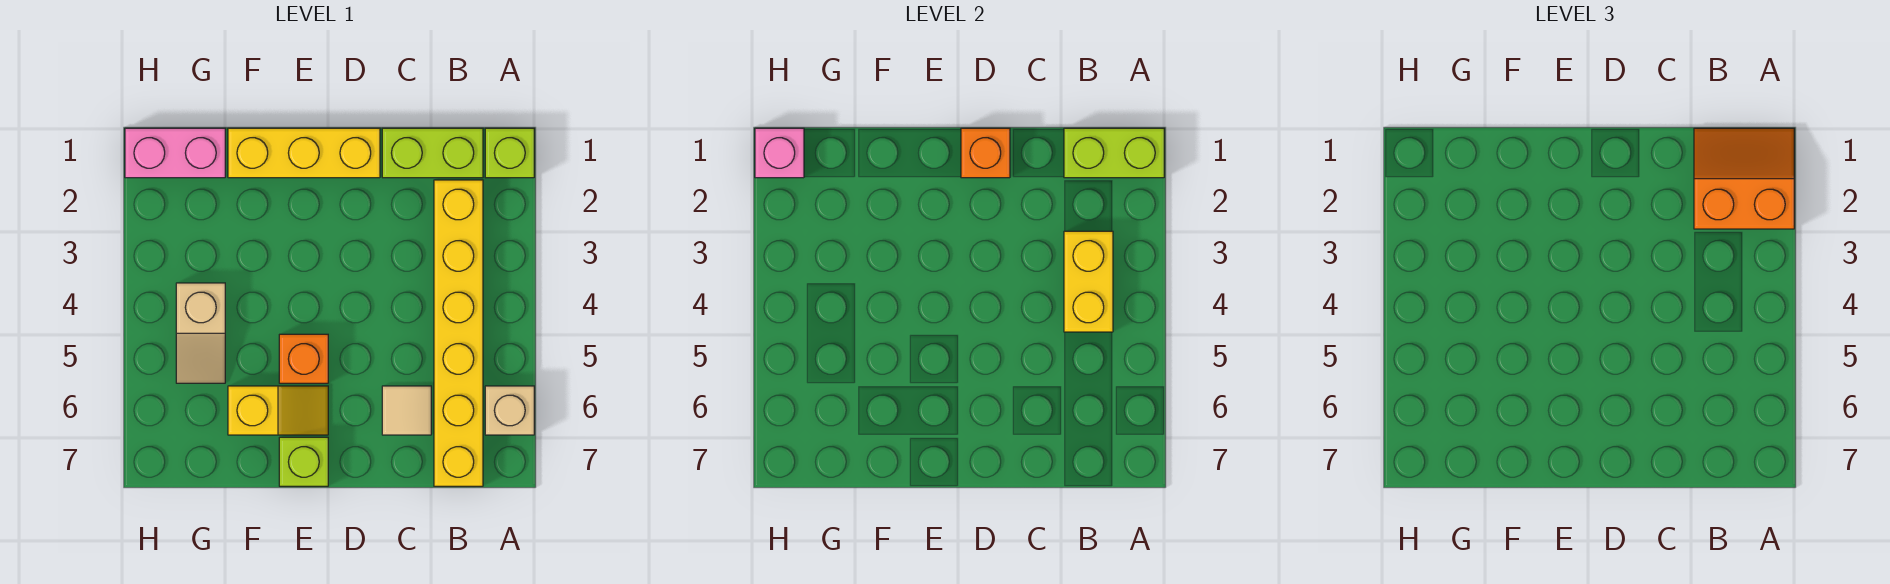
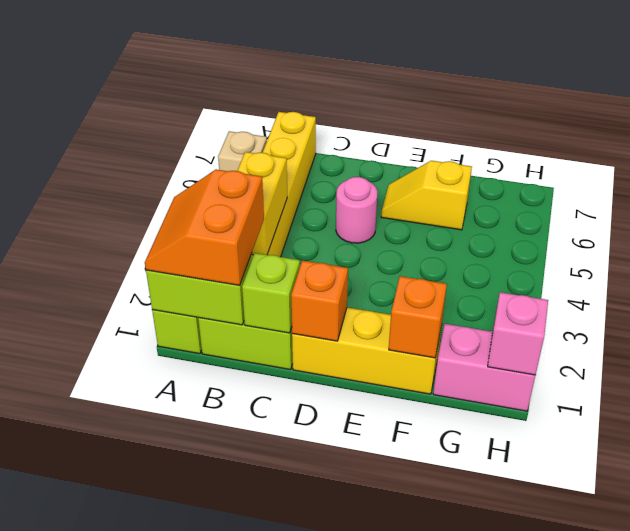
orange slope A1:B2 level 3 top 2 -> orange slope A1:B2 level 3 top B
tan tile C6 level 1 -> none
none -> pink round brick D5 level 1
orange brick E5 level 1 -> orange brick F1 level 2
lime brick E7 level 1 -> lime brick C1 level 2
tan slope G4:G5 level 1 top 4 -> none

